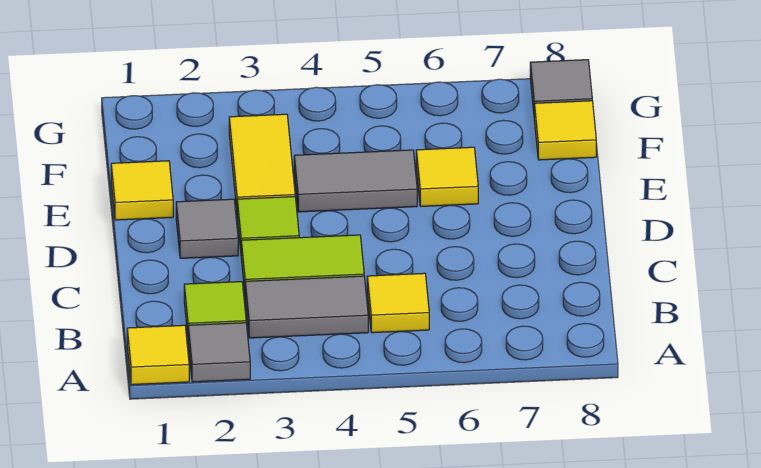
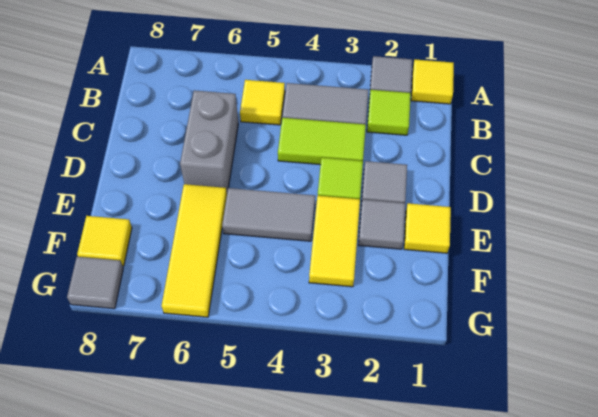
none -> grey brick C6:D6 level 1
none -> grey tile E2 level 1
yellow tile E6 level 1 -> yellow tile E6:G6 level 1

